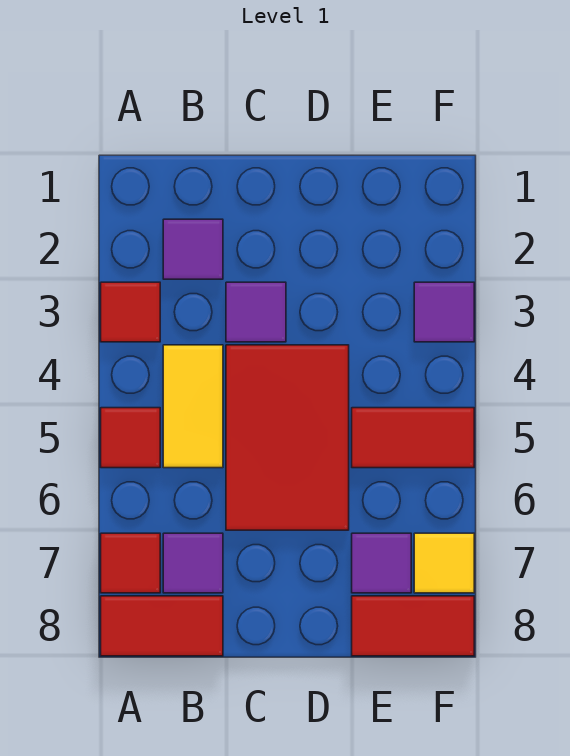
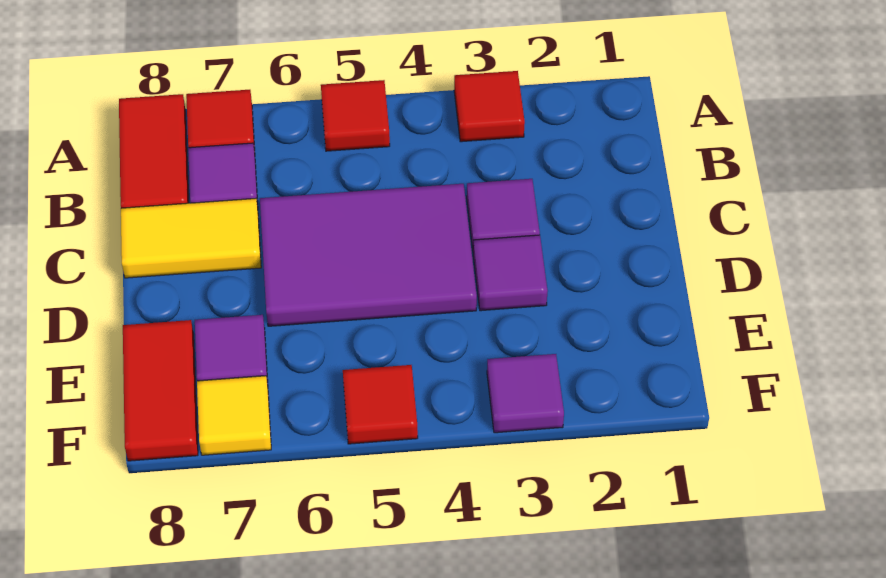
purple tile B2 level 1 -> purple tile D3 level 1
yellow tile B4:B5 level 1 -> yellow tile C7:C8 level 1
red tile C4:D6 level 1 -> purple tile C4:D6 level 1
red tile E5:F5 level 1 -> red tile F5 level 1

